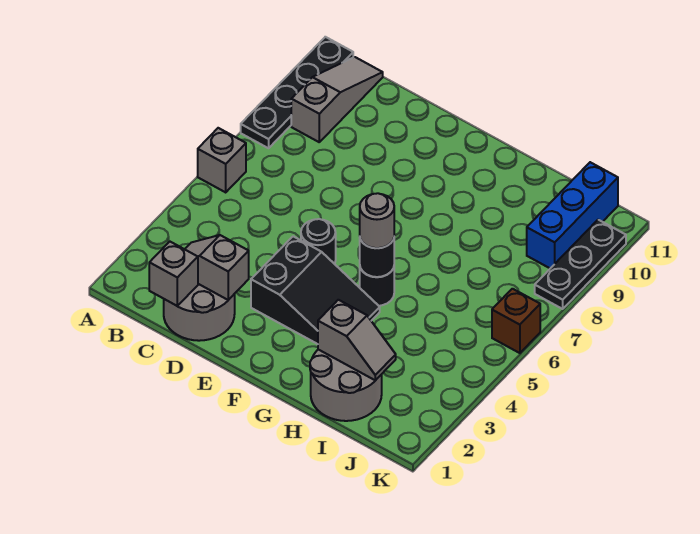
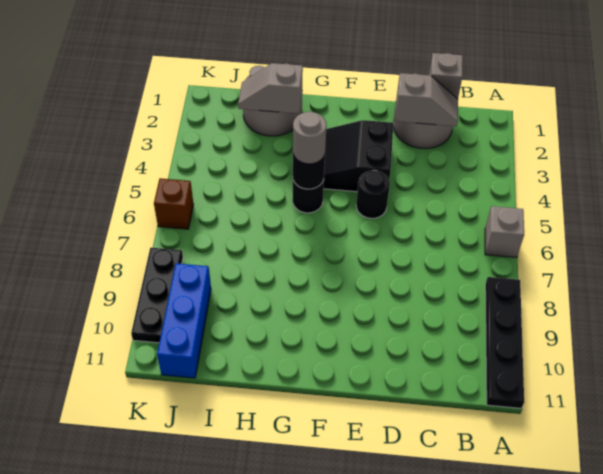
grey slope B9:B11 level 1 top 9 -> none

